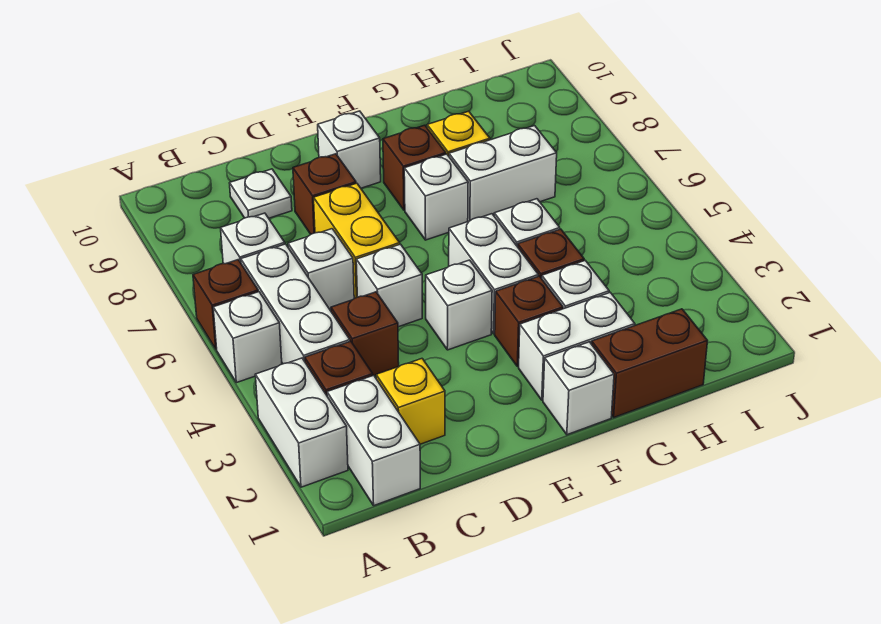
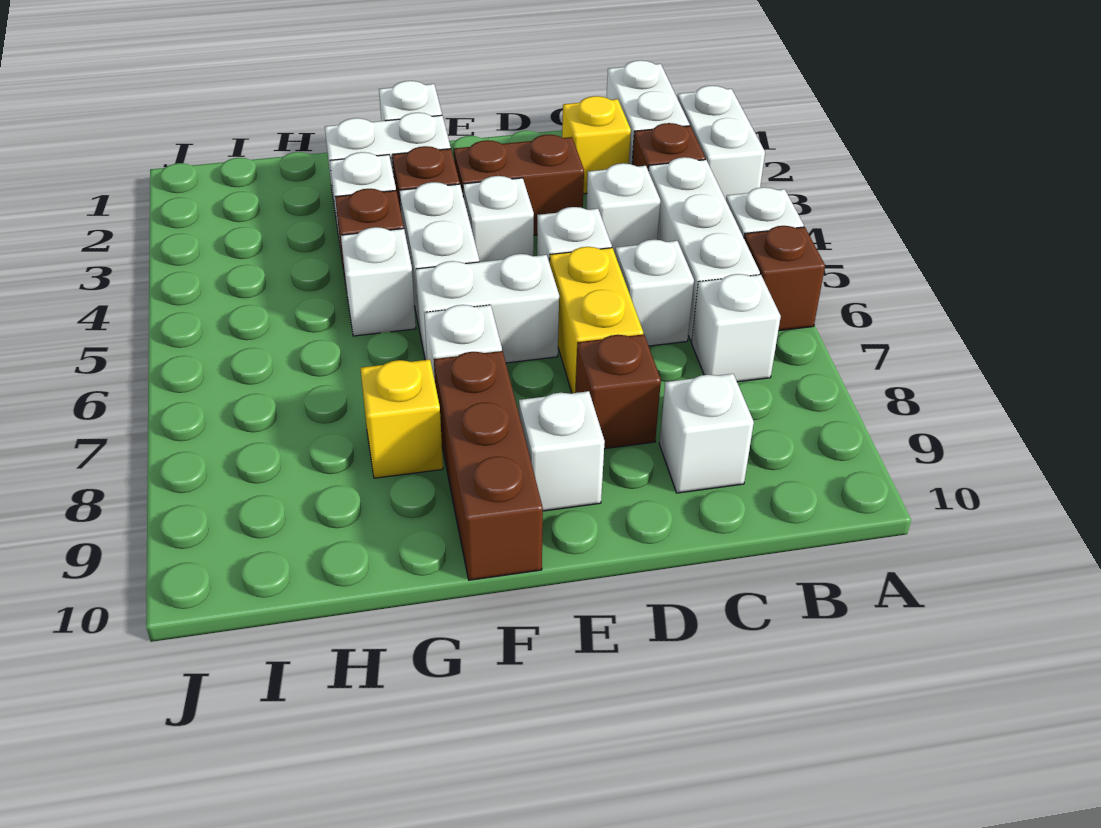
brown brick C4 level 1 -> white brick C4 level 1
white plate C9 level 1 -> white brick C9 level 1
brown brick F8 level 1 -> brown brick F8:F10 level 1
brown brick G1:H1 level 1 -> brown brick D3:E3 level 1
white brick G7:H7 level 1 -> white brick E6:F6 level 1

